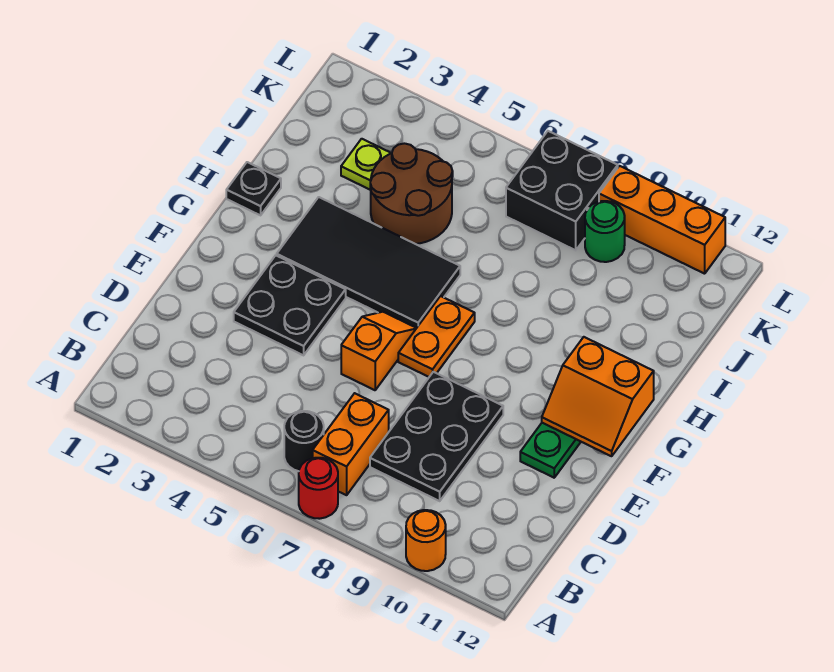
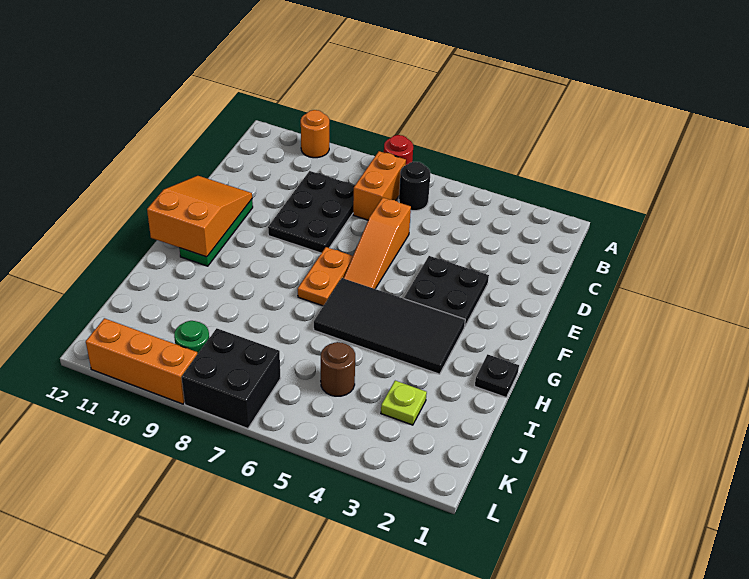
orange slope E6:F6 level 1 top E -> orange slope D6:F6 level 1 top D
orange slope F11:G12 level 2 top G -> orange slope E11:G12 level 2 top G
brown round brick I4:J5 level 1 -> brown round brick J5 level 1

